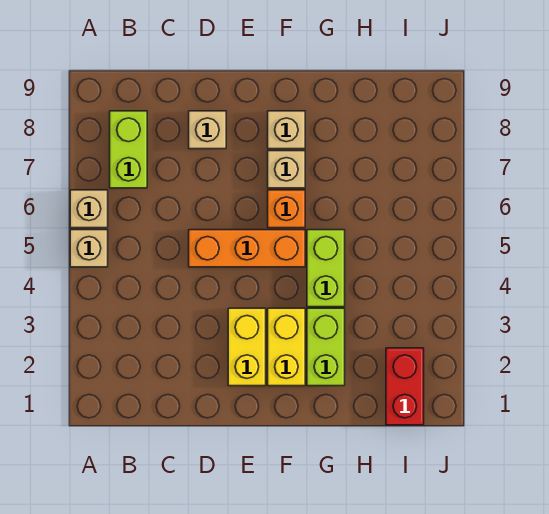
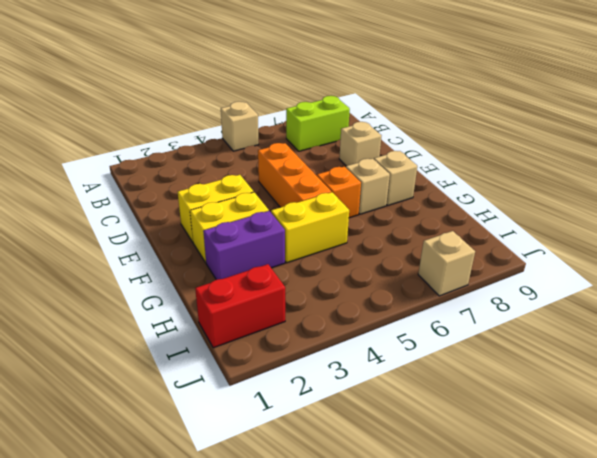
tan brick A6 level 1 -> tan brick J7 level 1
lime brick G2:G3 level 1 -> purple brick G2:G3 level 1
lime brick G4:G5 level 1 -> yellow brick G4:G5 level 1

